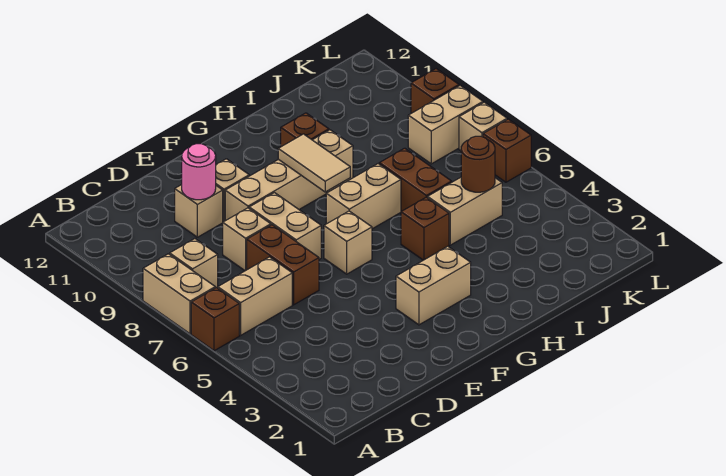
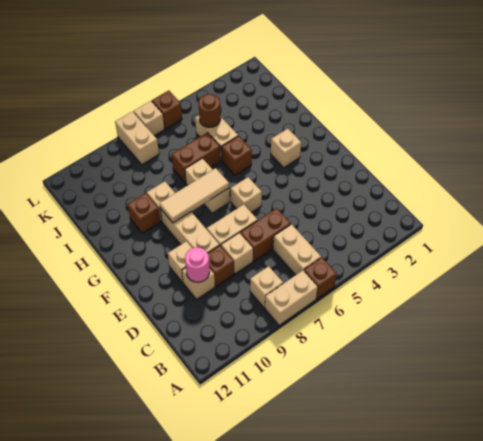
tan brick F3:G3 level 1 -> tan brick G3 level 1
tan tile G8:G9 level 2 -> tan tile G7:G9 level 2
brown brick L9 level 1 -> brown brick D9 level 1

